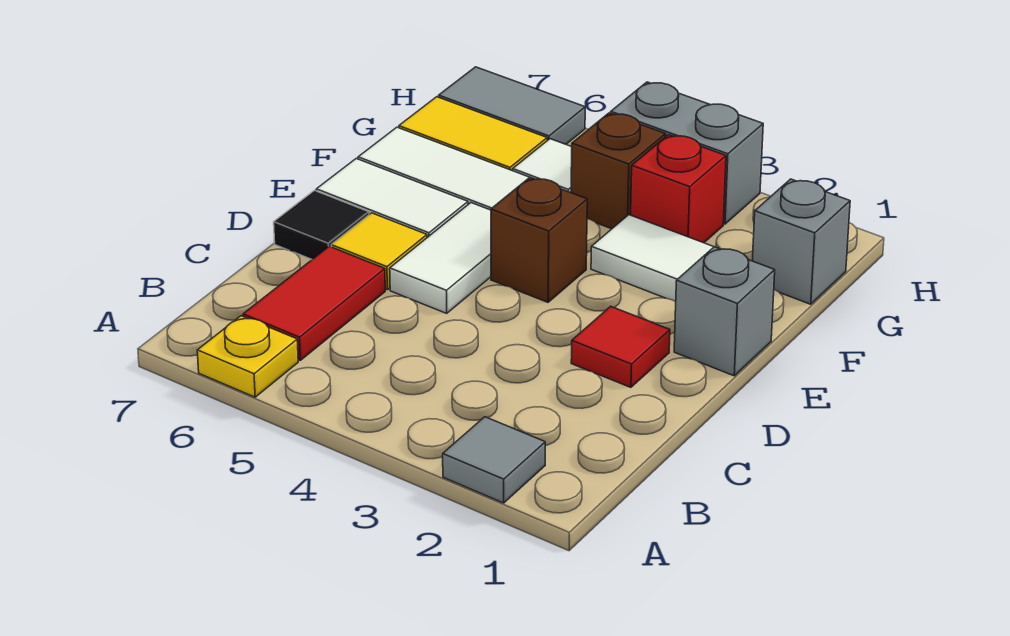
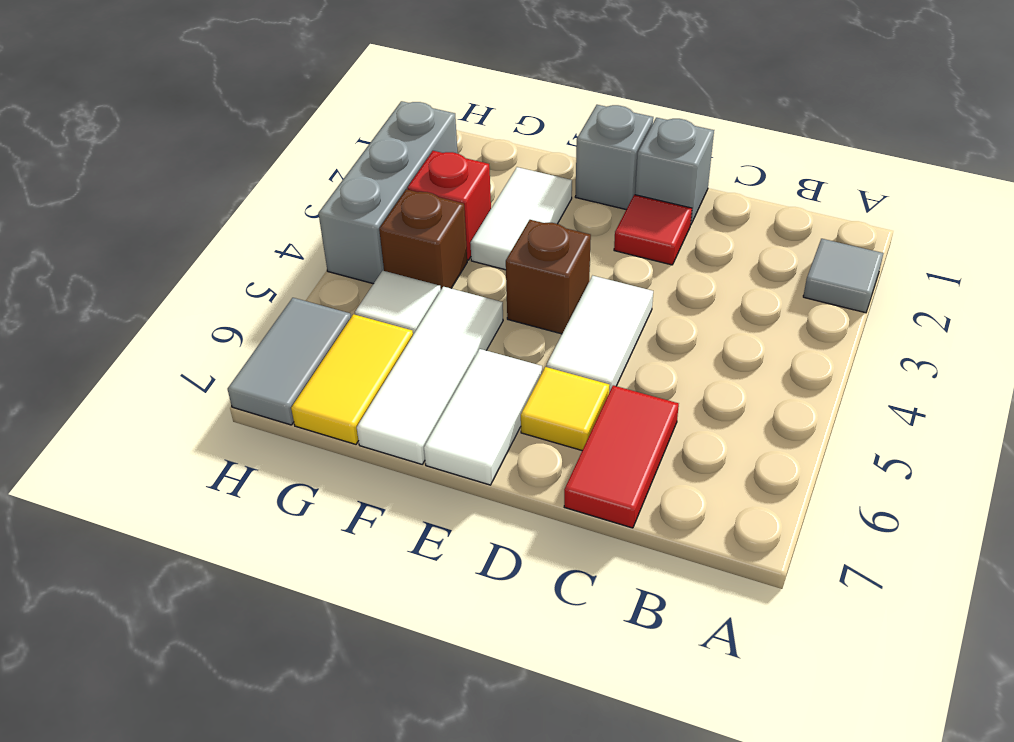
yellow plate A6 level 1 -> none
red tile B6:C6 level 1 -> red tile C6:C7 level 1
white tile D5:E5 level 1 -> white tile D4:D5 level 1
black tile D7 level 1 -> none
grey brick G1 level 1 -> grey brick D1 level 1
grey brick H3:H4 level 1 -> grey brick H2:H4 level 1

